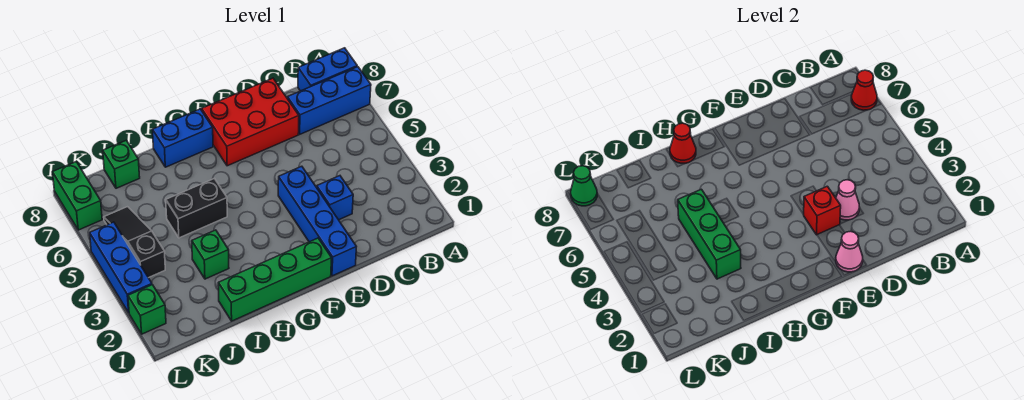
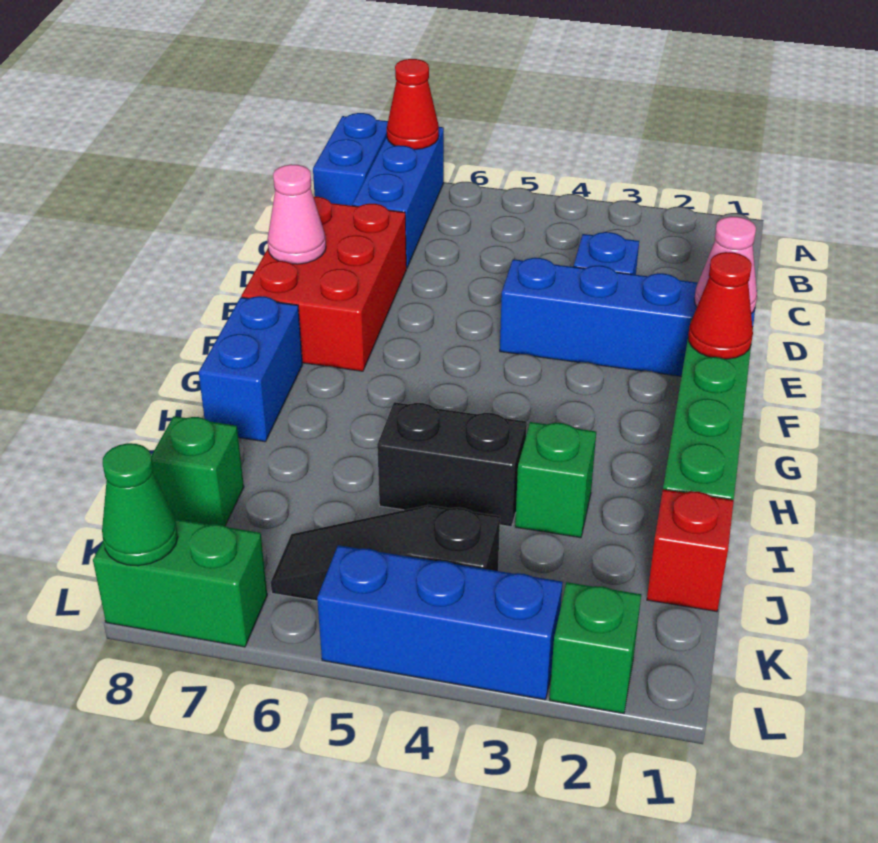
pink cone D3 level 2 -> pink cone E8 level 2
red brick E3 level 2 -> red brick J1 level 1
black brick H5:I5 level 1 -> black brick I4:I5 level 1
red cone H8 level 2 -> red cone F1 level 2
green brick I3:I5 level 2 -> none

